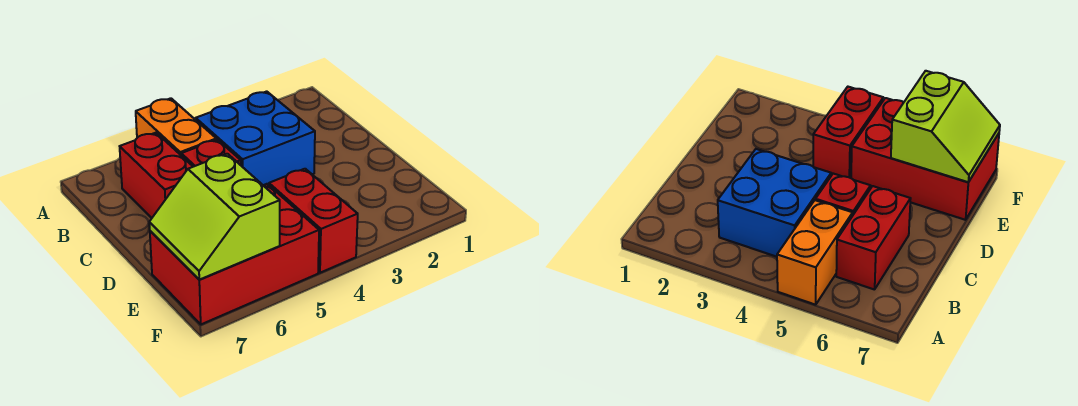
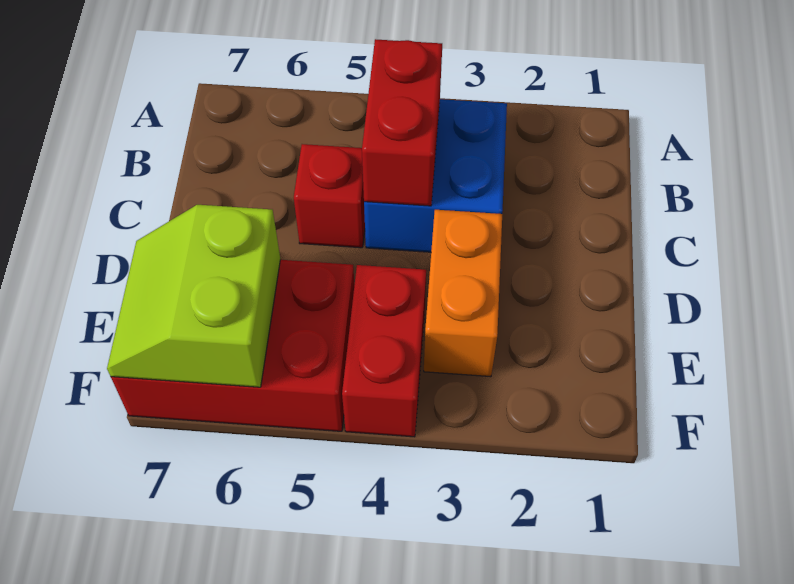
orange brick A5:B5 level 1 -> orange brick D3:E3 level 1
red brick B6:C6 level 1 -> red brick B4:C4 level 2

